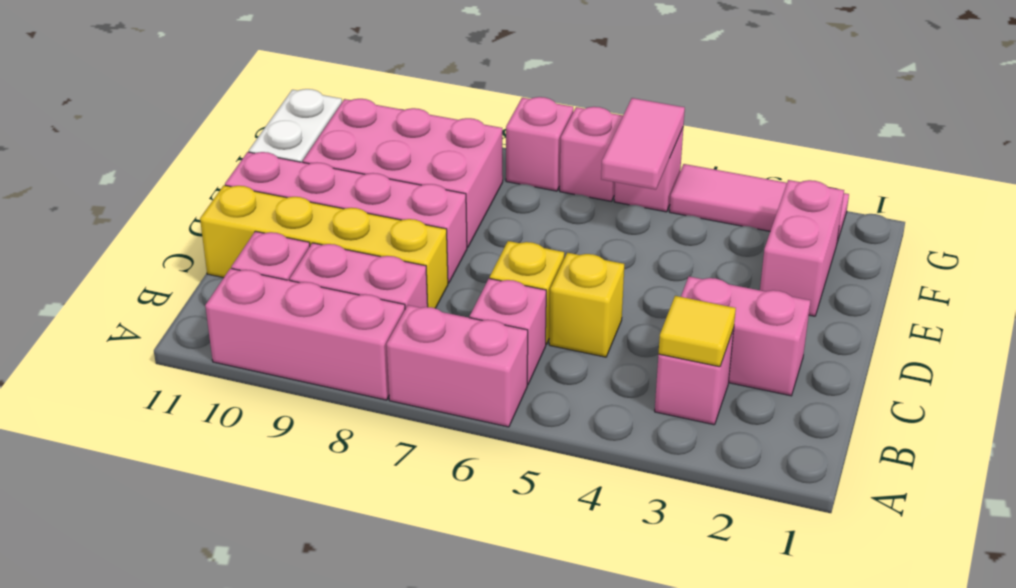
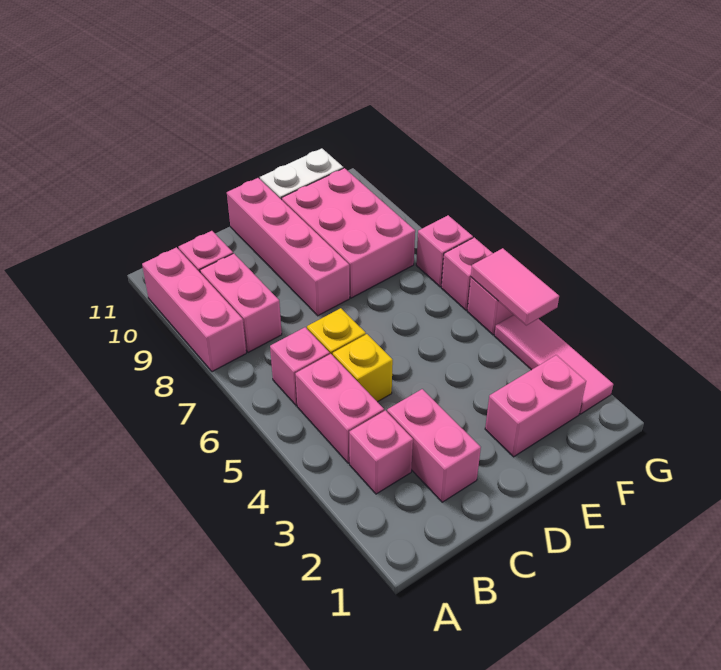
pink brick A6:A7 level 1 -> pink brick B4:B5 level 1
yellow tile B3 level 2 -> none
yellow brick C8:C11 level 1 -> none
pink tile F5:G5 level 2 -> pink tile G4:G5 level 2

